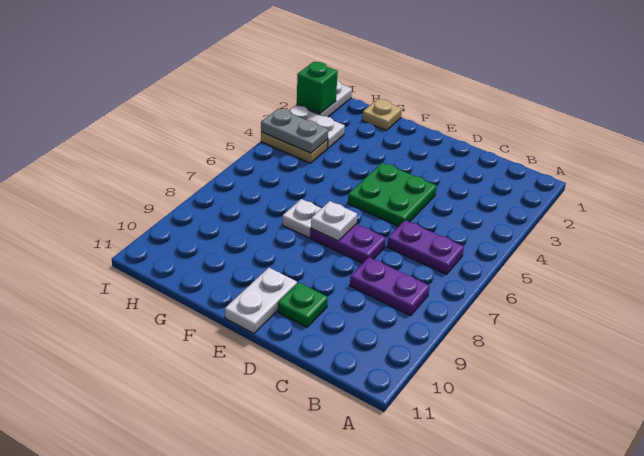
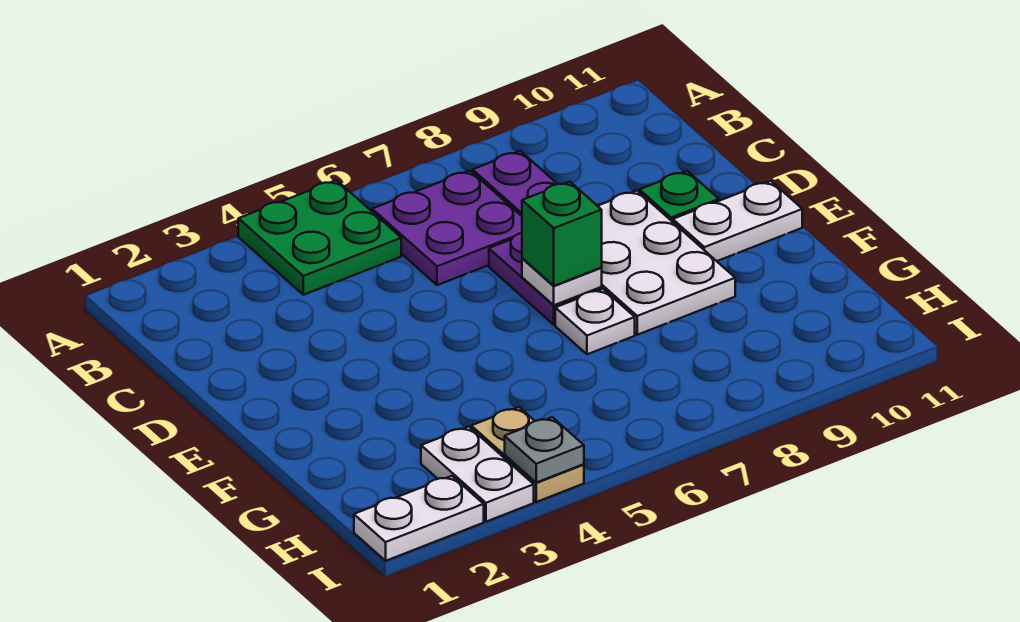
purple plate B6:C6 level 1 -> purple plate B6:C7 level 1
green plate D4:E5 level 1 -> green plate A4:B5 level 1
none -> white plate D8:F9 level 1
tan plate G1 level 1 -> none
grey plate H4:I4 level 2 -> grey plate I4 level 2
green brick I2 level 2 -> green brick E7 level 3

